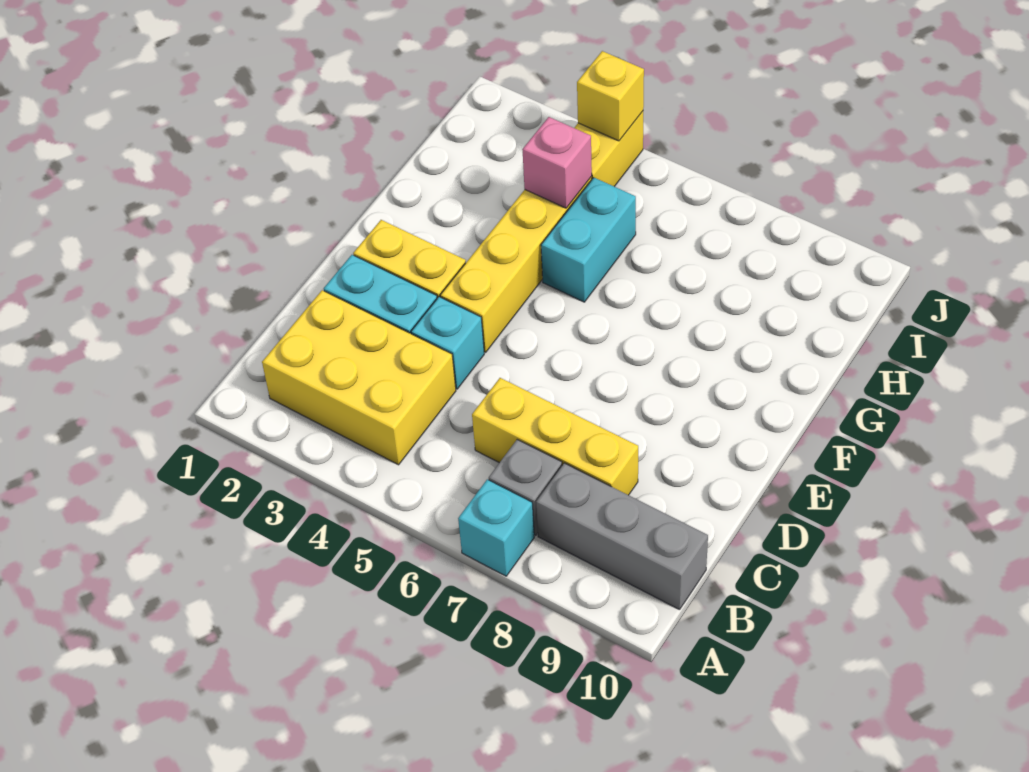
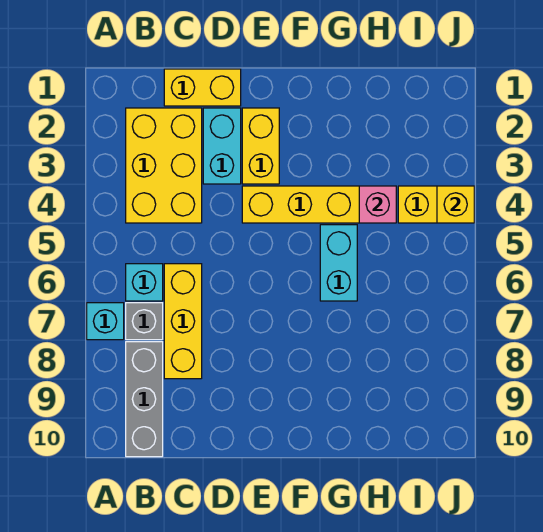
none -> yellow brick C1:D1 level 1
cyan brick D4 level 1 -> cyan brick B6 level 1
cyan brick G5:H5 level 1 -> cyan brick G5:G6 level 1

